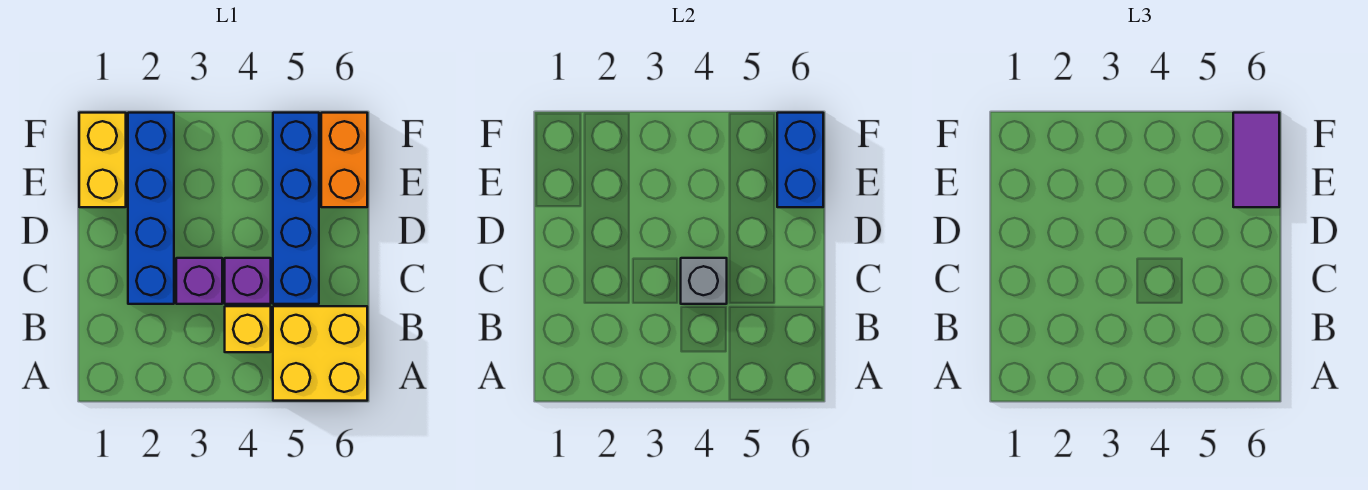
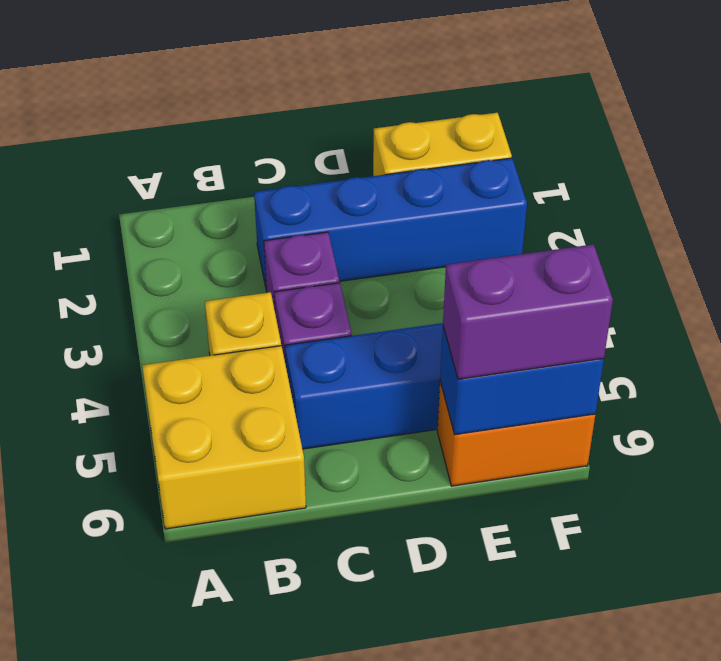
grey brick C4 level 2 -> none
purple tile E6:F6 level 3 -> purple brick E6:F6 level 3

